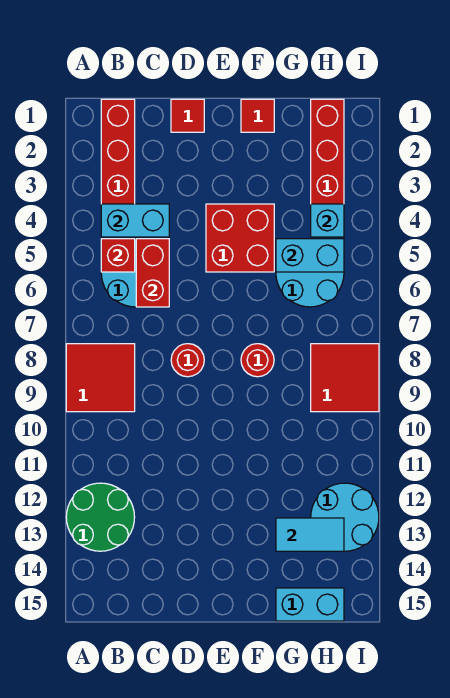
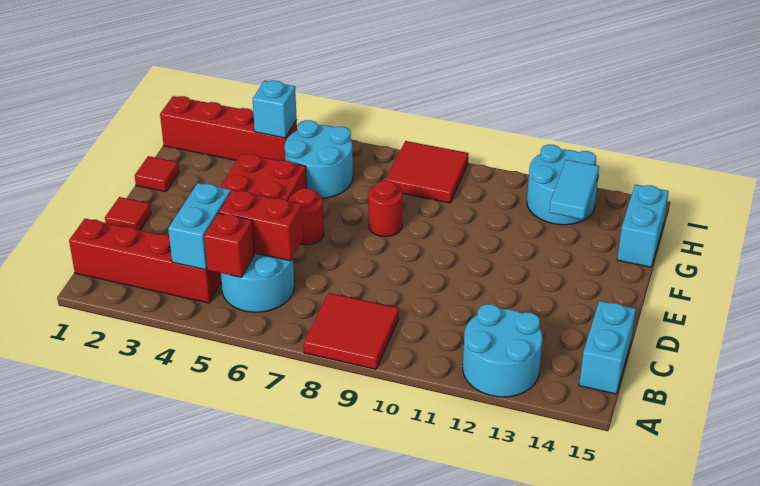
green round brick A12:B13 level 1 -> cyan round brick A12:B13 level 1
red round brick D8 level 1 -> red round brick E6 level 1
cyan brick G5:H5 level 2 -> cyan brick B15:C15 level 1

